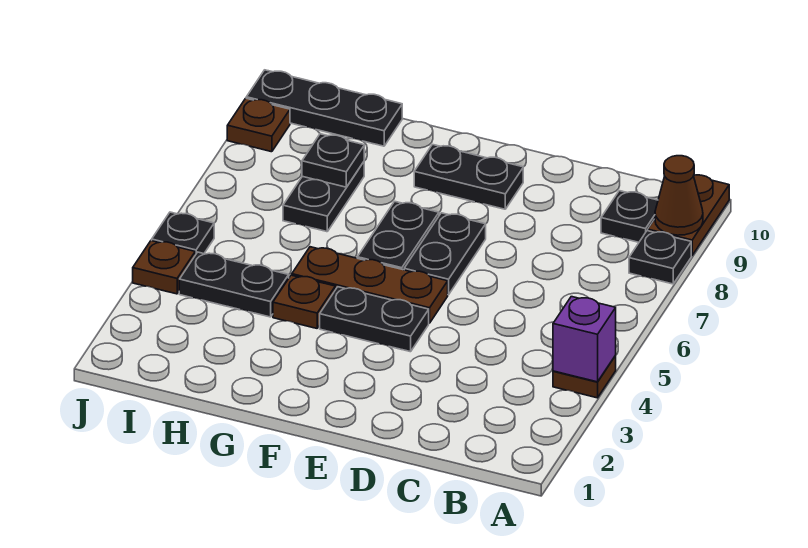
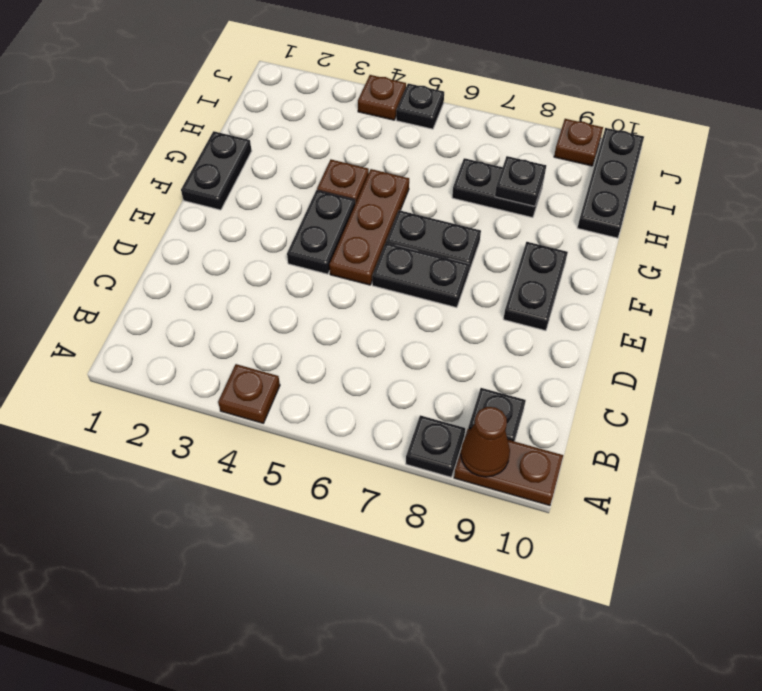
purple brick A4 level 2 -> none
black plate H4:I4 level 1 -> black plate F1:G1 level 1

